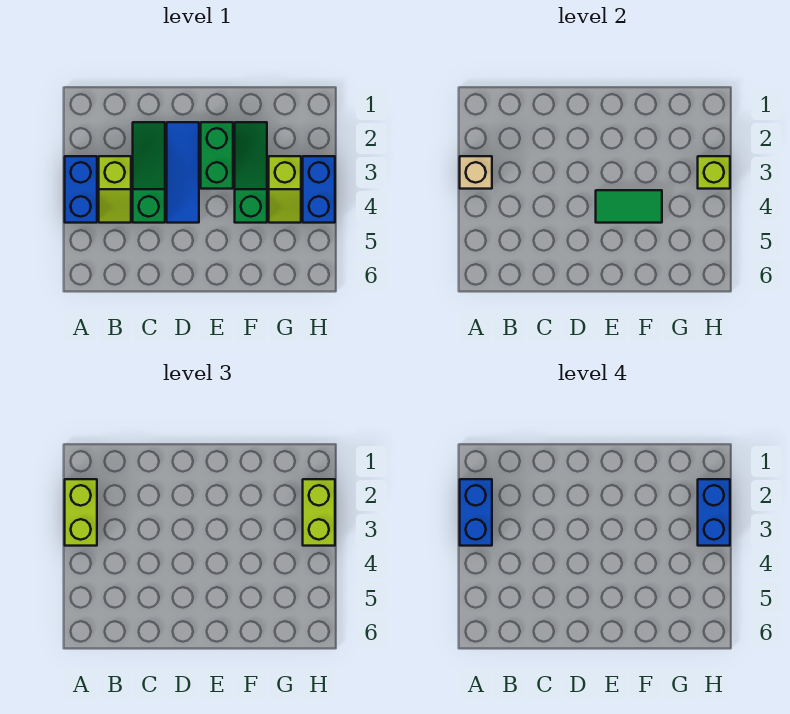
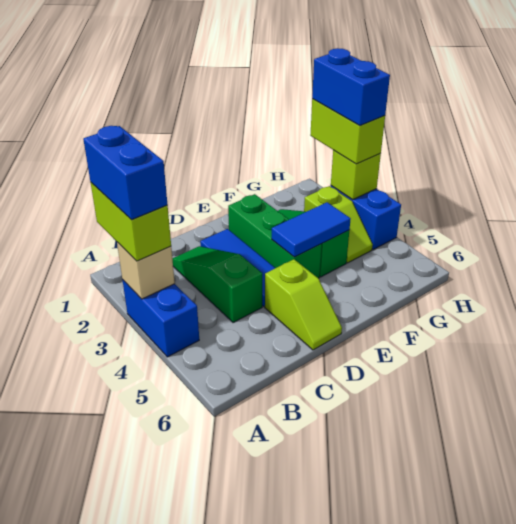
lime slope B3:B4 level 1 top 3 -> lime slope D5:D6 level 1 top 5
green brick E2:E3 level 1 -> green brick E2:E4 level 1
green tile E4:F4 level 2 -> blue tile E4:F4 level 2

